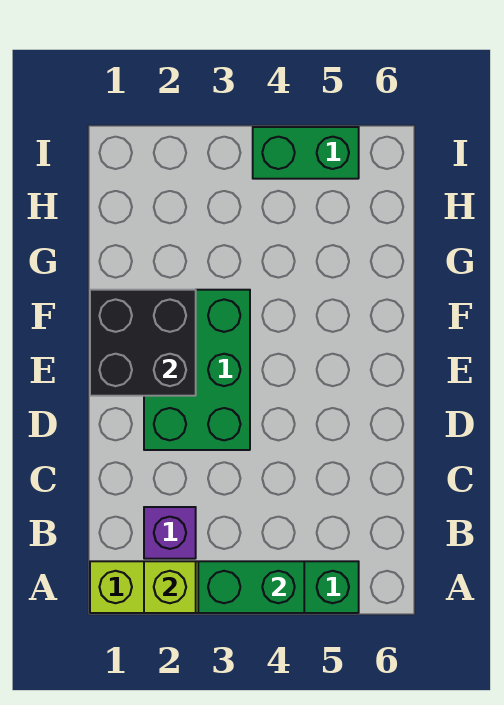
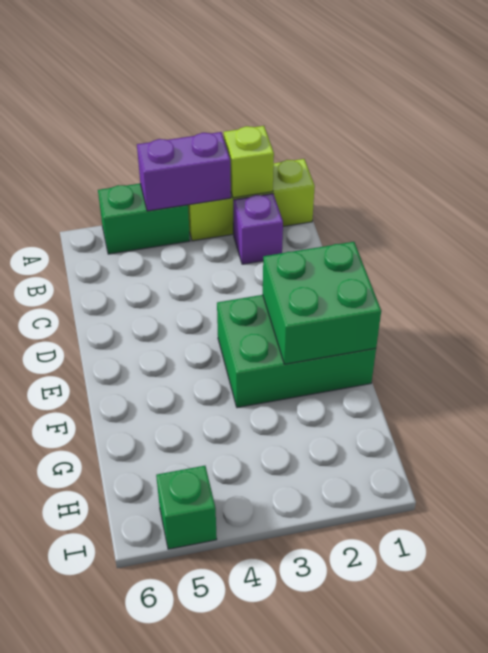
green brick A3:A4 level 2 -> purple brick A3:A4 level 2
green brick D2:F3 level 1 -> green brick E1:F3 level 1
black brick E1:F2 level 2 -> green brick E1:F2 level 2
green brick I4:I5 level 1 -> green brick I5 level 1

